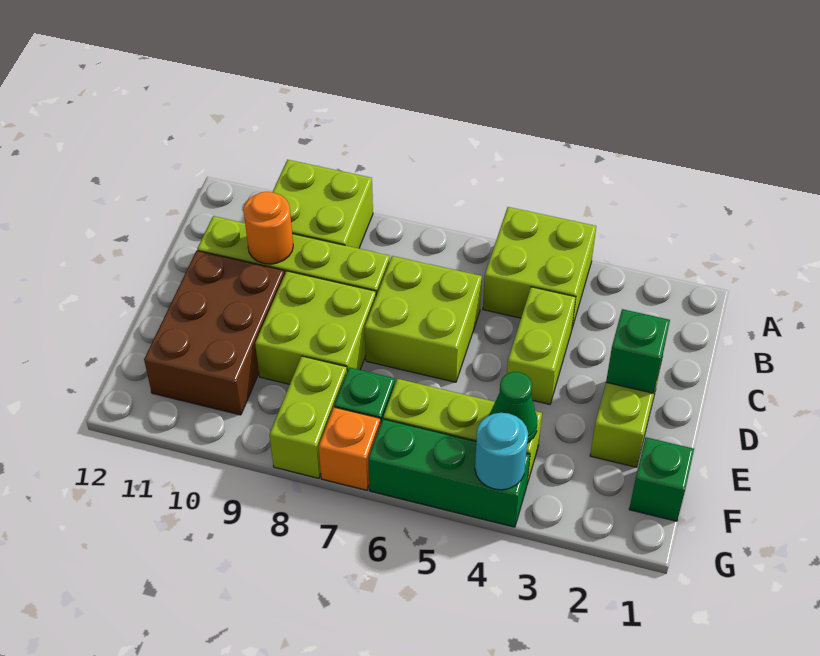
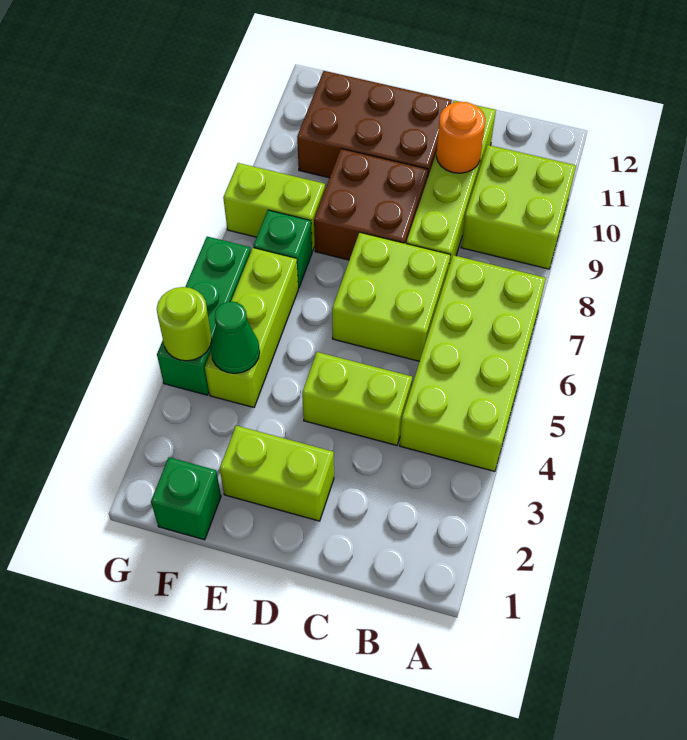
lime brick A4:B5 level 1 -> lime brick A4:B7 level 1
green brick D2 level 2 -> none
lime brick D8:E9 level 1 -> brown brick D8:E9 level 1
cyan round brick G4 level 2 -> lime round brick G4 level 2
orange brick G7 level 1 -> none

